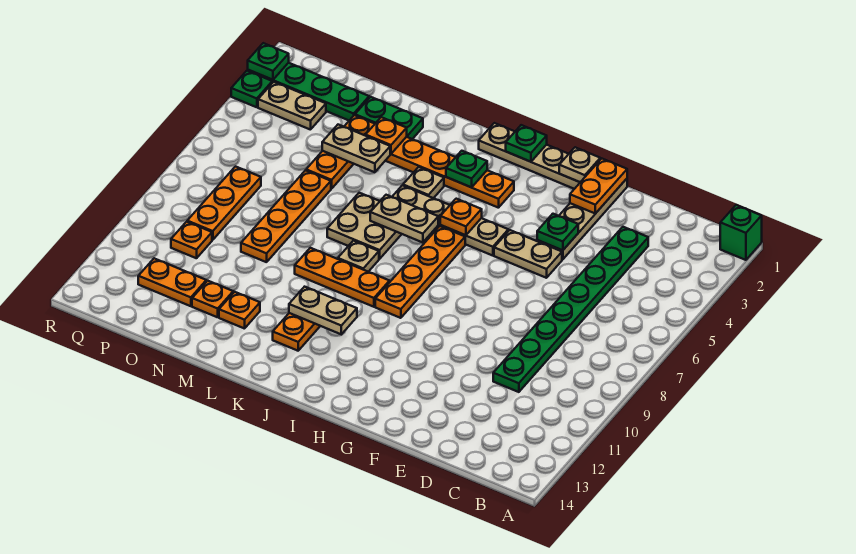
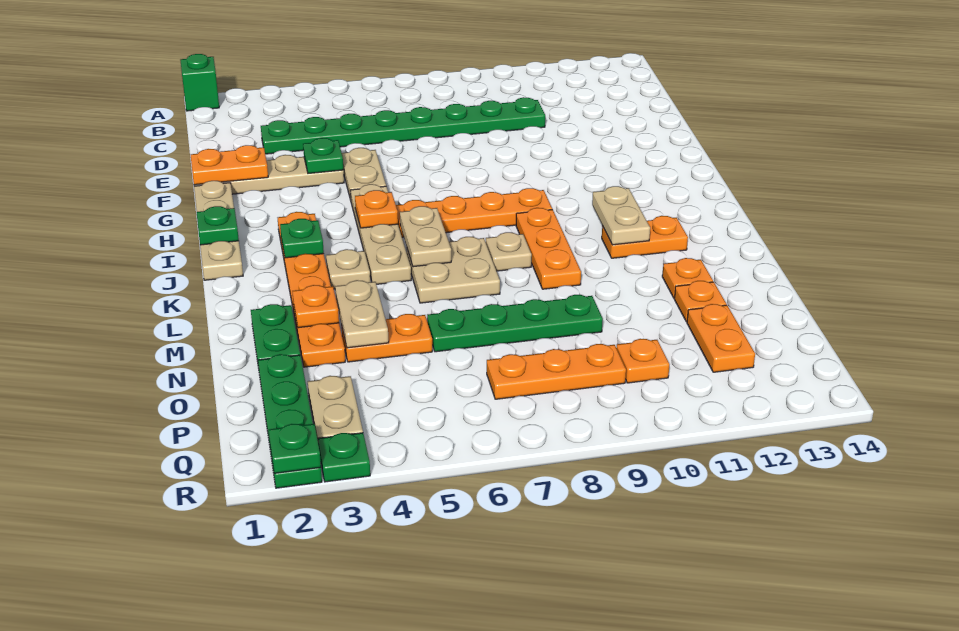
tan plate G1 level 2 -> none
orange plate N6:N9 level 1 -> green plate N6:N9 level 1

